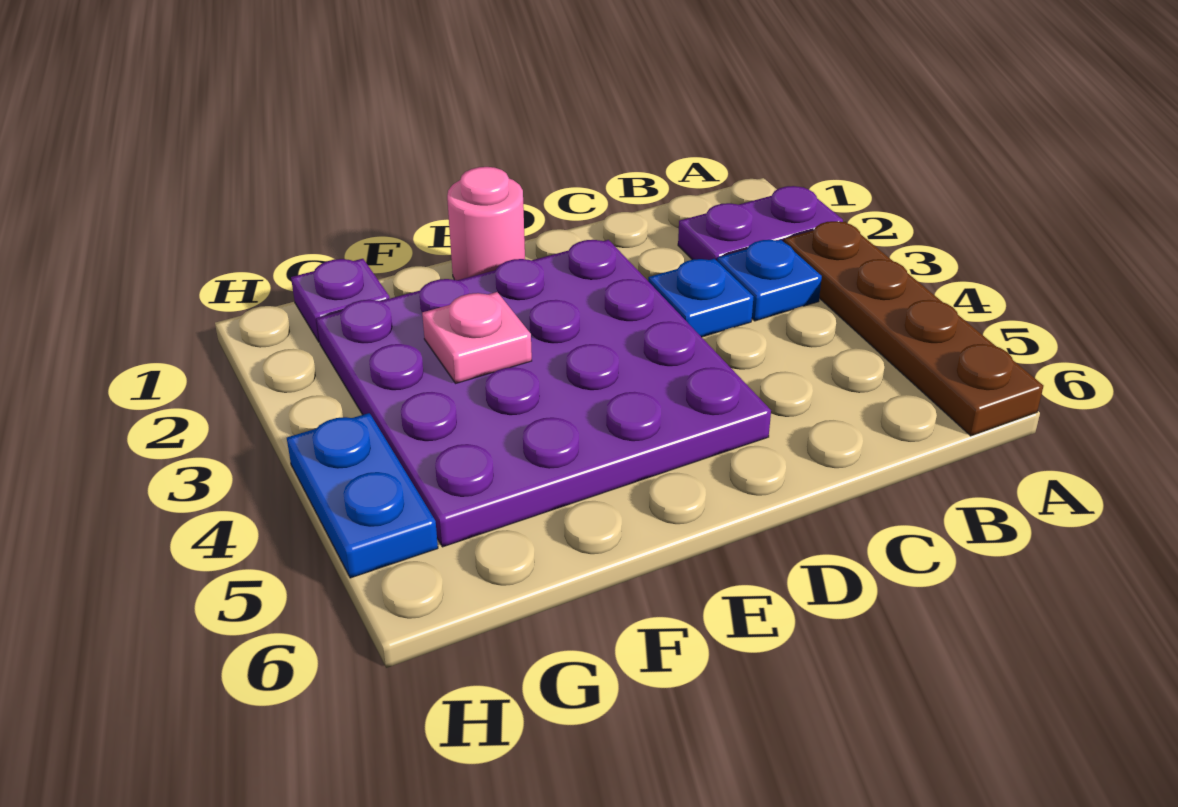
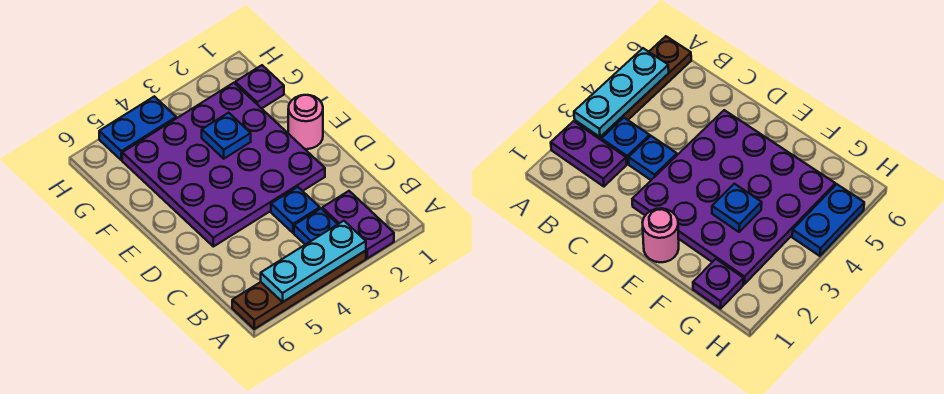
none -> cyan plate A3:A5 level 2
pink plate F3 level 2 -> blue plate F3 level 2

